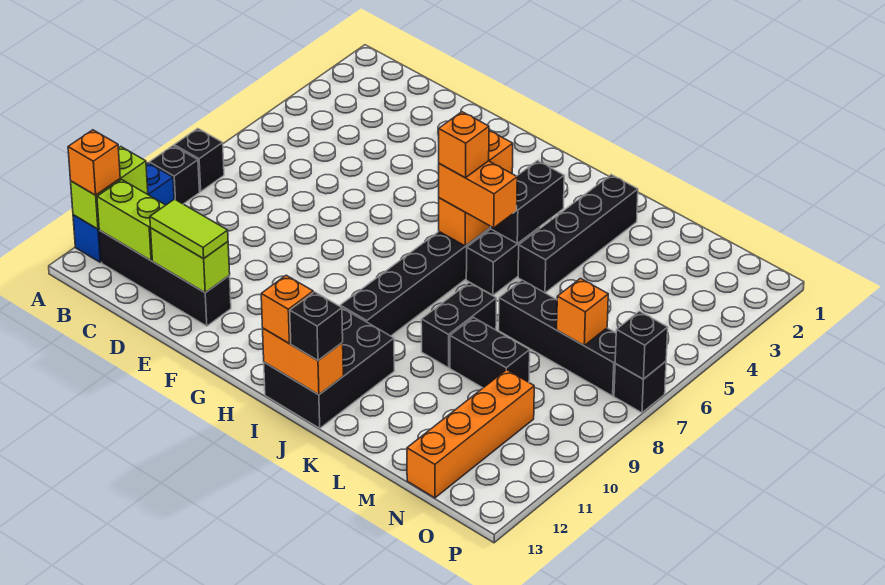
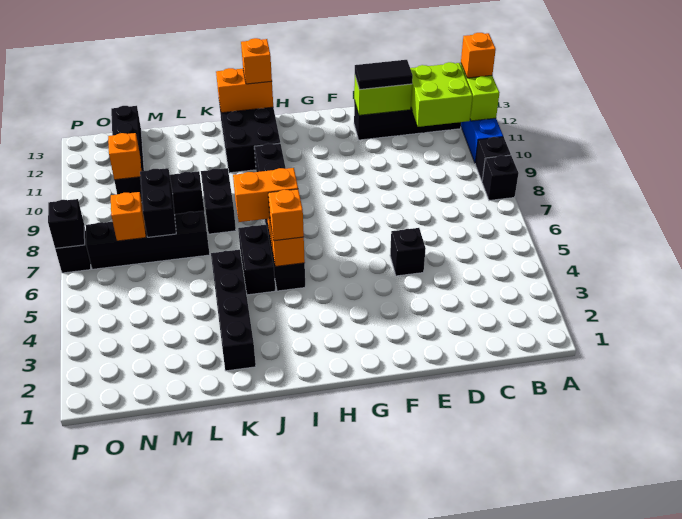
lime brick B12:C12 level 2 -> lime brick B11:C12 level 2
lime tile D12:E12 level 3 -> black tile D12:E12 level 3
orange brick I6 level 4 -> orange brick N10 level 2
black brick J4:J5 level 2 -> black brick M7:M8 level 2
black brick J13 level 3 -> black brick E5 level 1
orange brick N10:N13 level 1 -> black brick N10:N13 level 1

